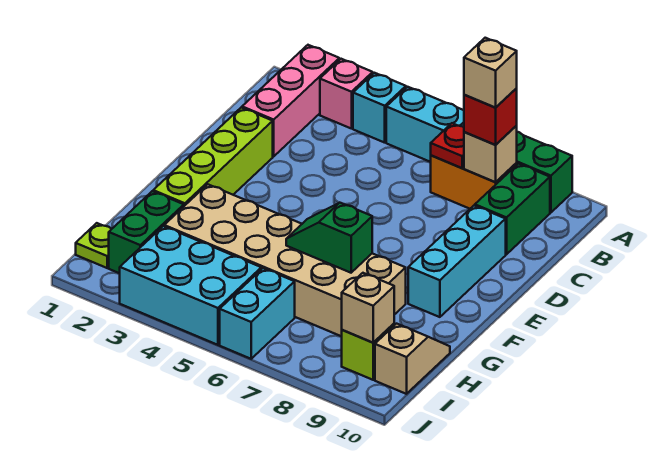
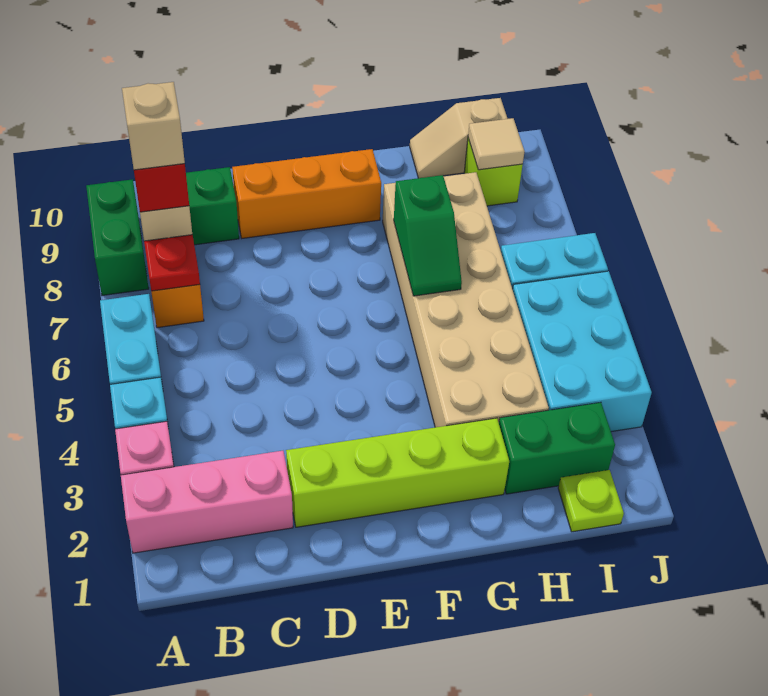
cyan brick D9:F9 level 1 -> orange brick D9:F9 level 1
tan brick I9 level 2 -> tan tile I9 level 2

